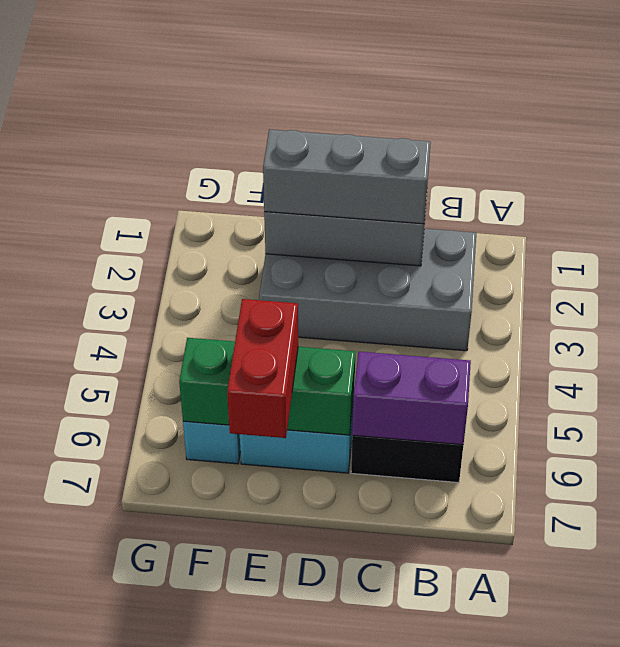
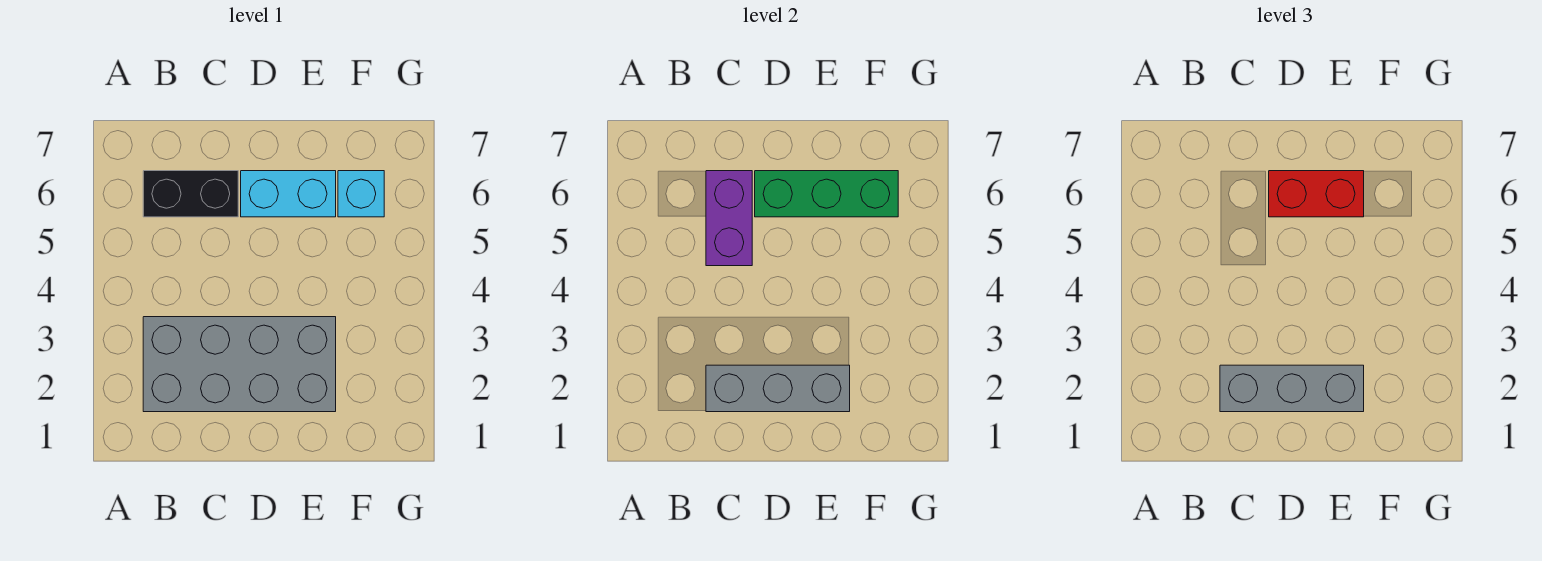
purple brick B6:C6 level 2 -> purple brick C5:C6 level 2
red brick E6:E7 level 3 -> red brick D6:E6 level 3

